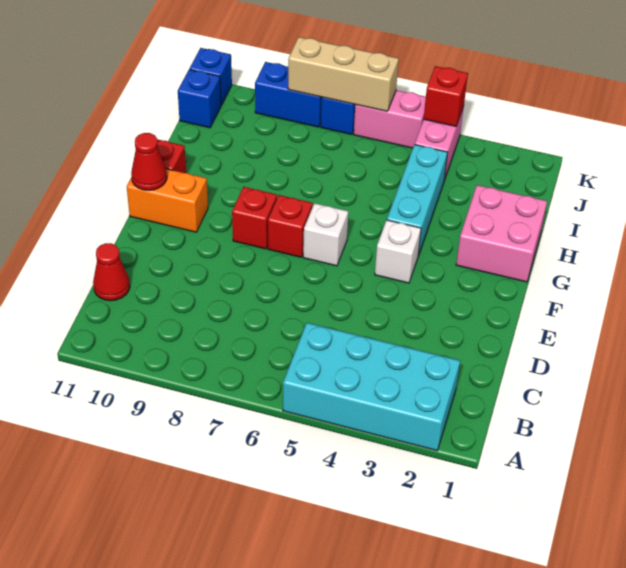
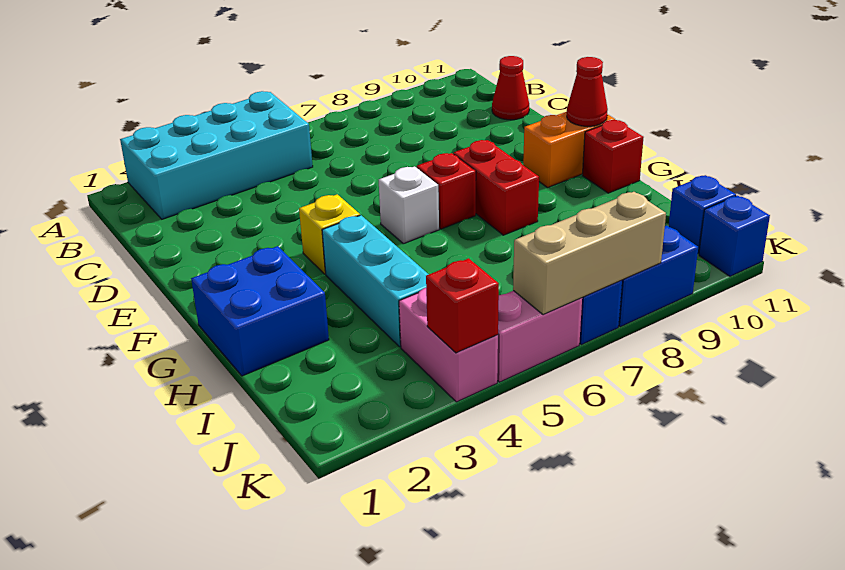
white brick F4 level 1 -> yellow brick F4 level 1
red brick F8 level 1 -> red brick F8:G8 level 1
pink brick G1:H2 level 1 -> blue brick G1:H2 level 1

